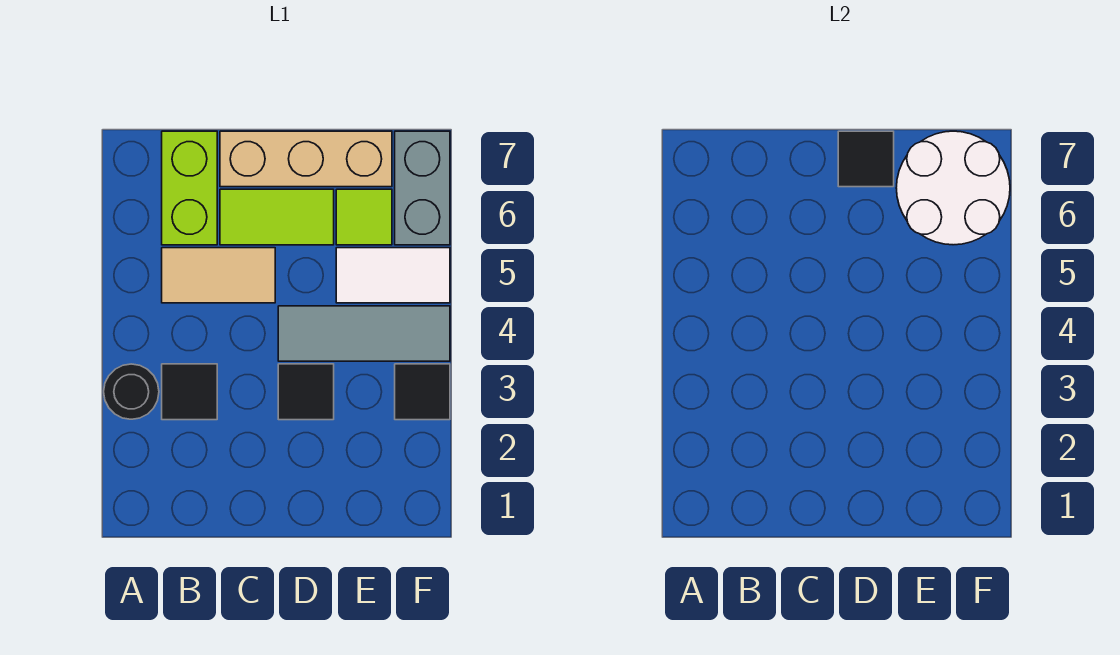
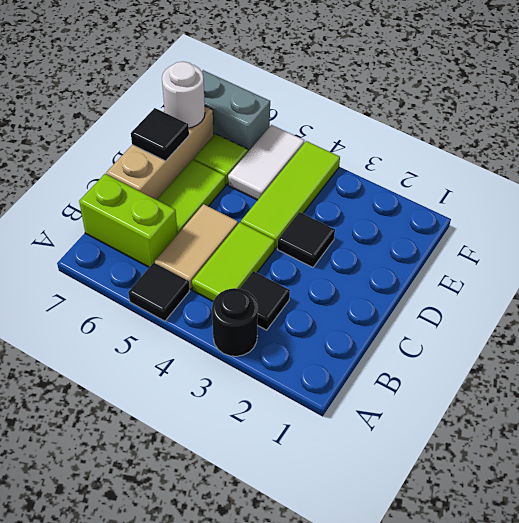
none -> lime tile B4:C4 level 1
grey tile D4:F4 level 1 -> lime tile D4:F4 level 1
white round brick E6:F7 level 2 -> white round brick E7 level 2
black tile F3 level 1 -> black tile A5 level 1

